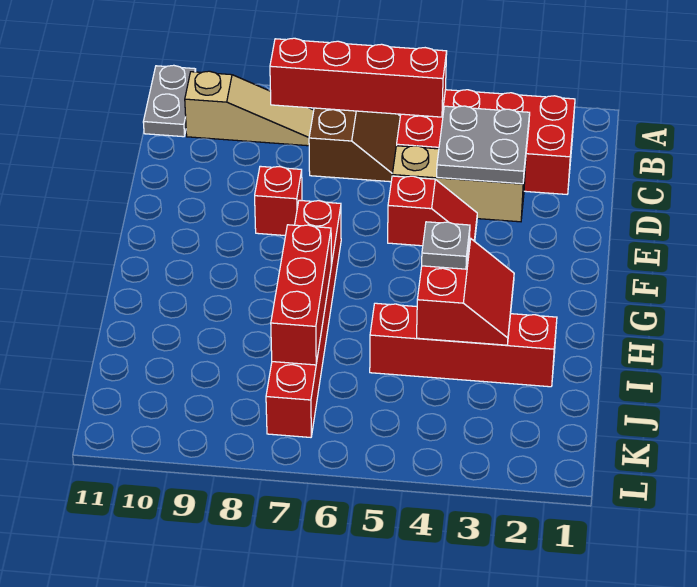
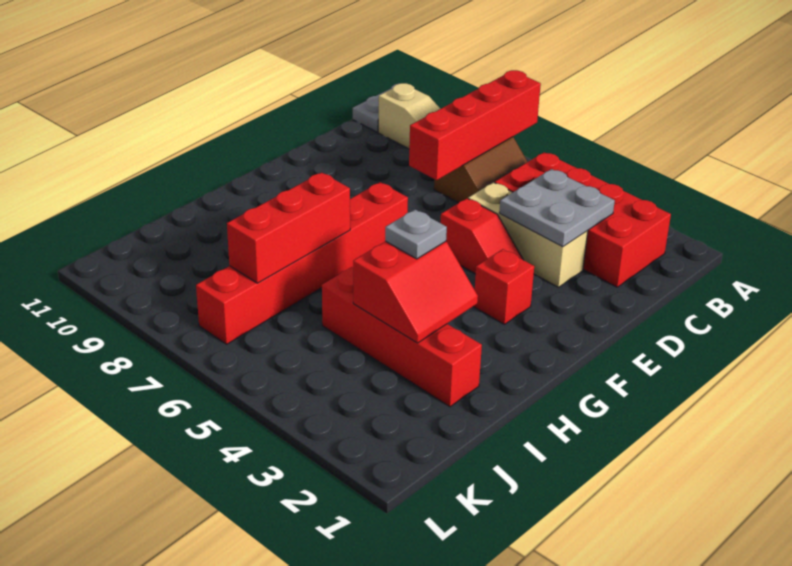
red brick B5:B8 level 2 -> red brick A7:D7 level 2
red brick E8 level 1 -> red brick F3 level 1

